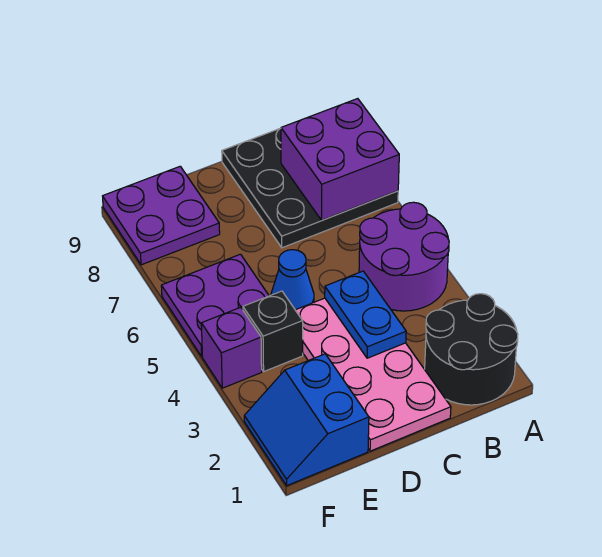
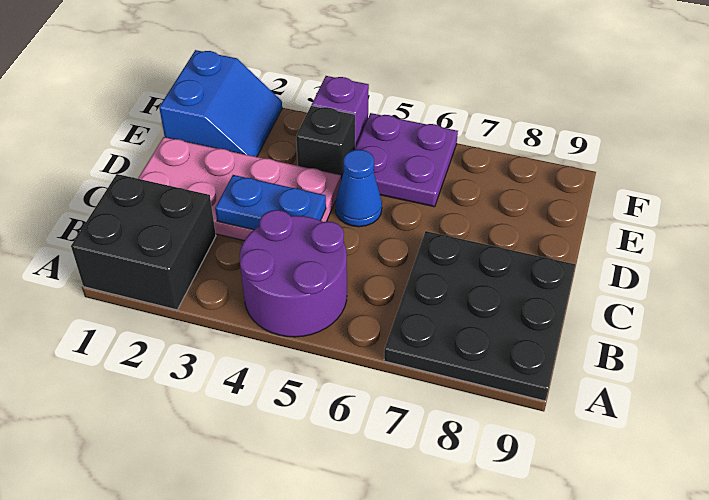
black round brick A1:B2 level 1 -> black brick A1:B2 level 1
purple brick A7:B8 level 2 -> none
blue slope E1:F2 level 1 top E -> blue slope E1:F2 level 1 top 1
purple plate E8:F9 level 1 -> none

